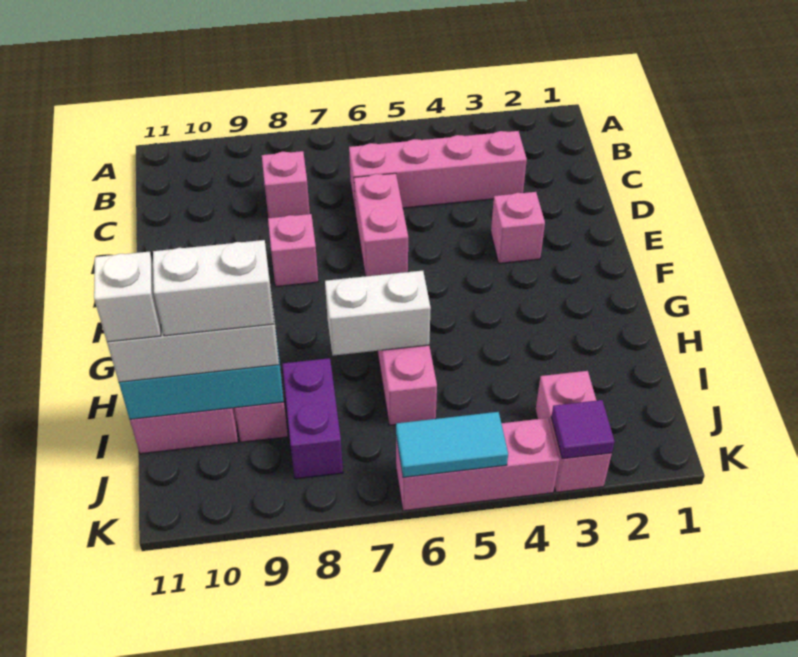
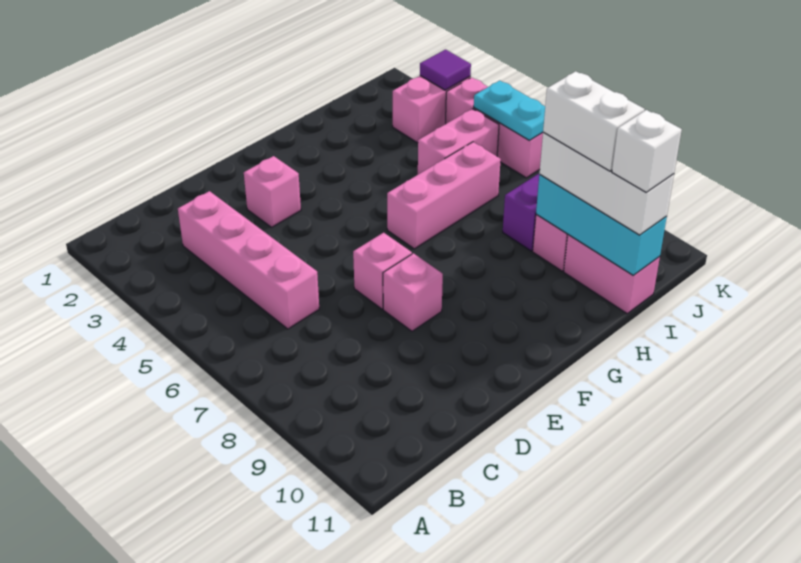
pink brick C8 level 1 -> pink brick E7 level 1
pink brick D6:E6 level 1 -> pink brick I5:J5 level 1
white brick H6:H7 level 2 -> none
cyan tile K5:K6 level 2 -> cyan plate K5:K6 level 2

